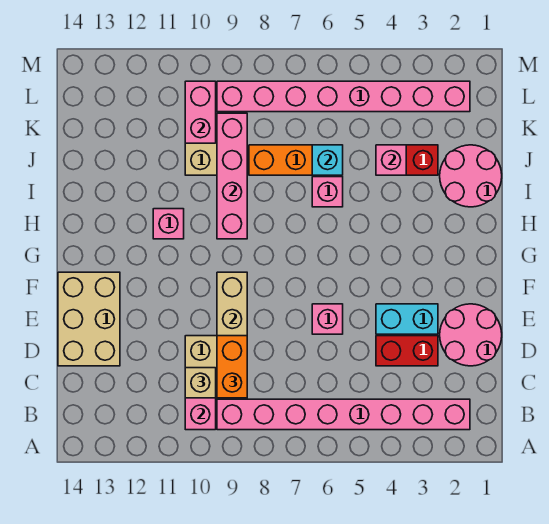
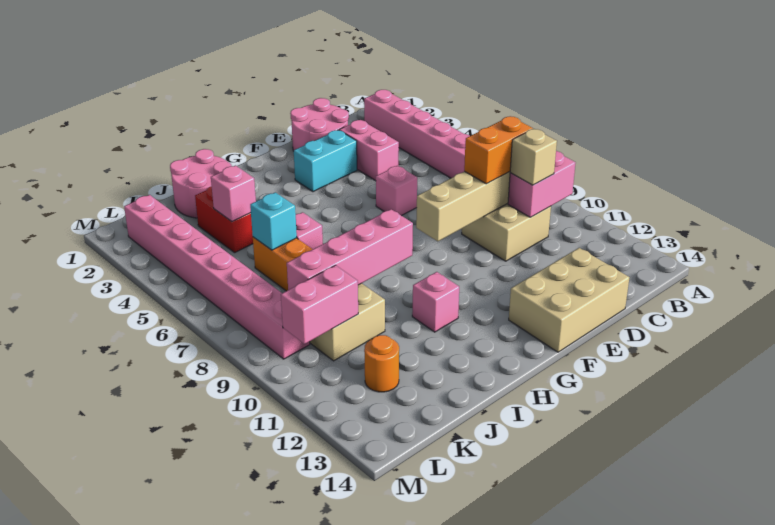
red brick D3:D4 level 1 -> pink brick D3:D4 level 1
cyan brick E3:E4 level 1 -> cyan brick E3:F3 level 1
none -> orange round brick K12 level 1

